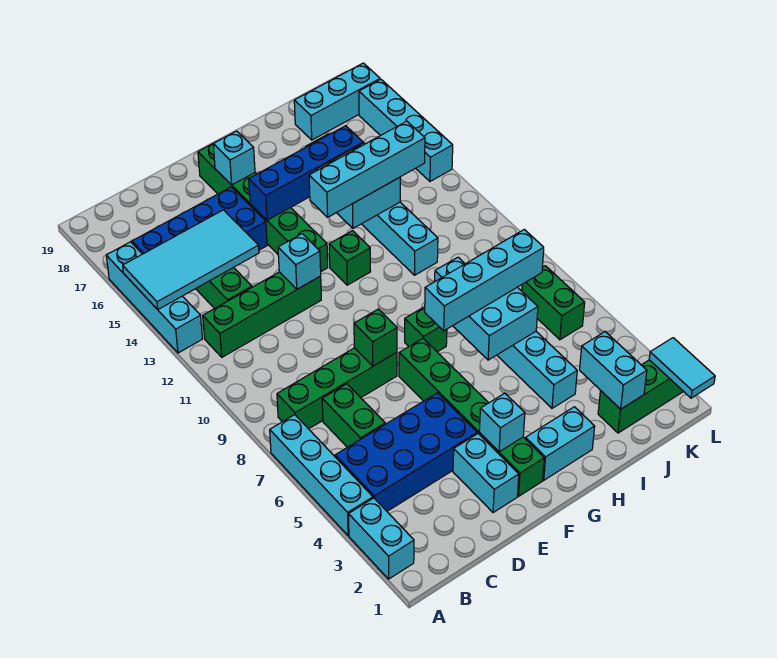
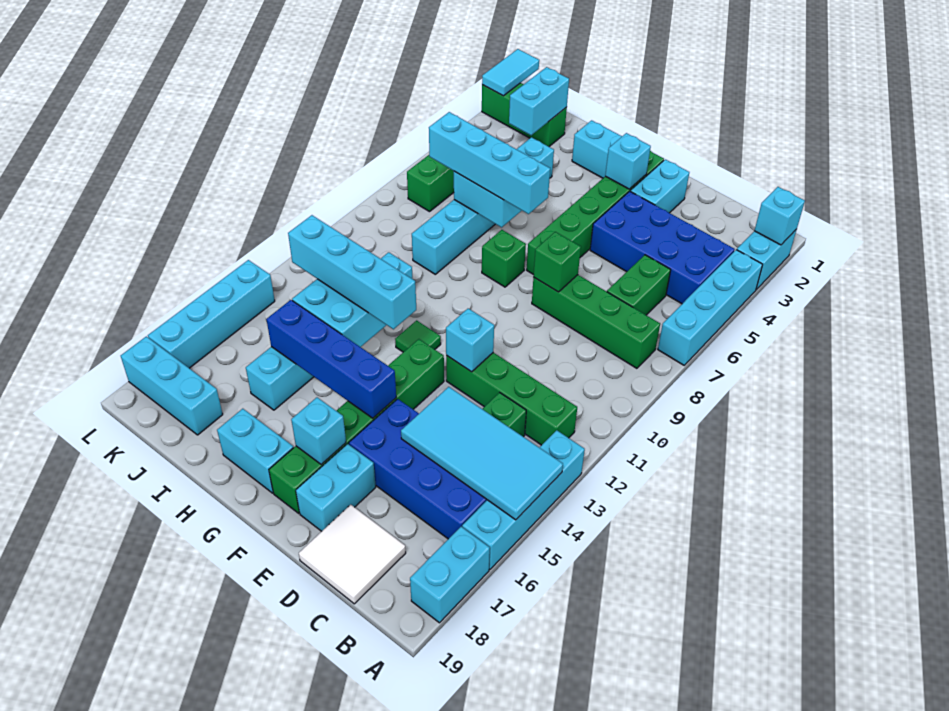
none -> cyan brick A2 level 2
none -> cyan brick A17:A18 level 1
none -> white tile C18:D19 level 1
none -> cyan brick E17:E18 level 1
green brick G12 level 1 -> green tile G12 level 1
none -> cyan brick G18:H18 level 1

